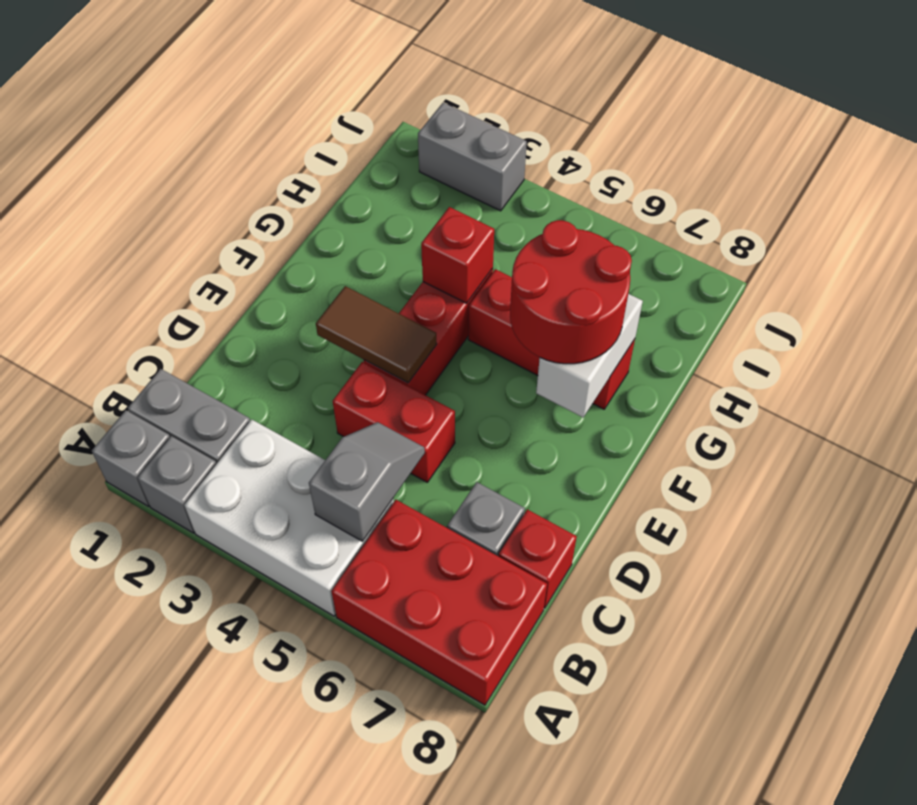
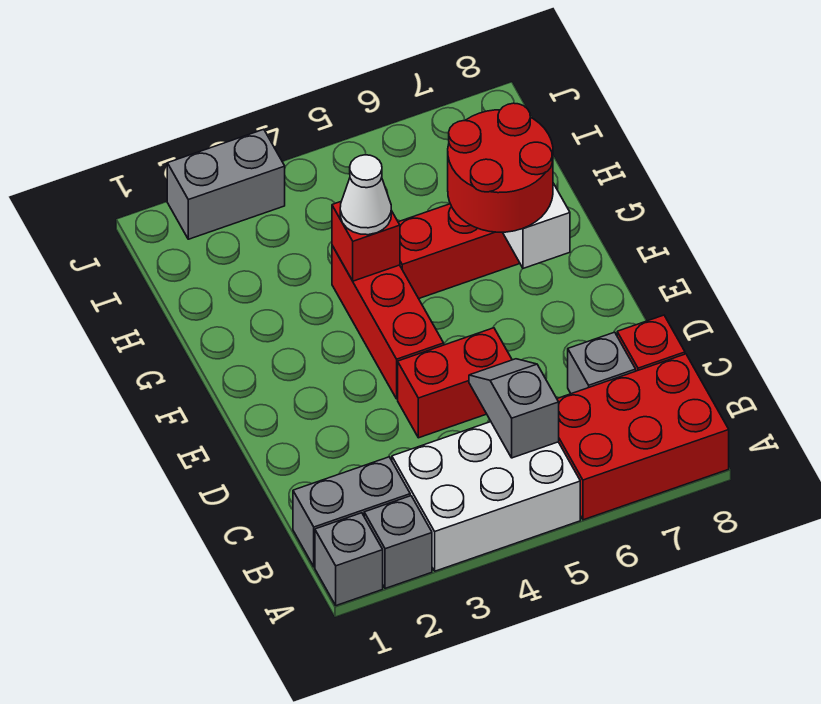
brown tile E3:E4 level 2 -> none
none -> white cone G4 level 3

